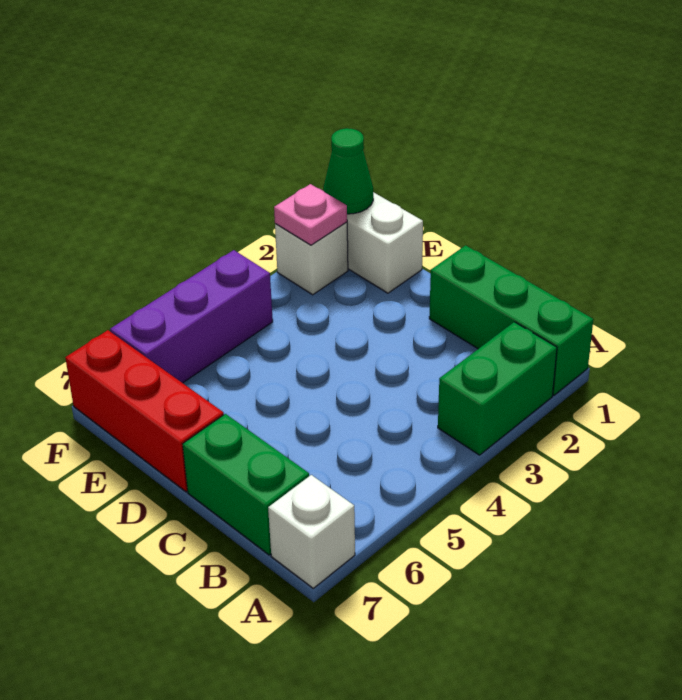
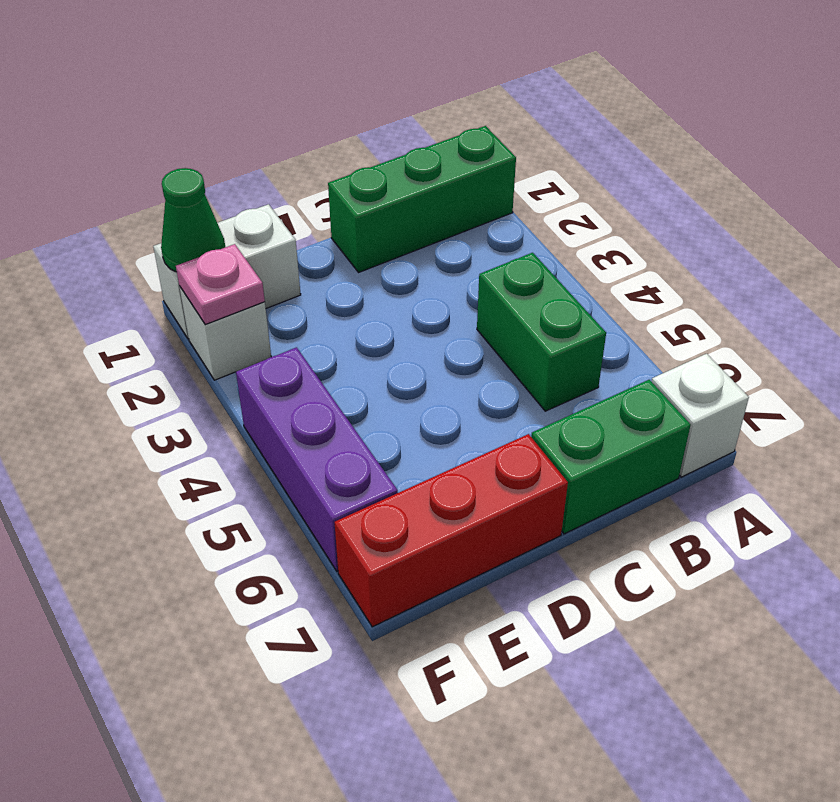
green brick A2:A3 level 1 -> green brick B4:B5 level 1

